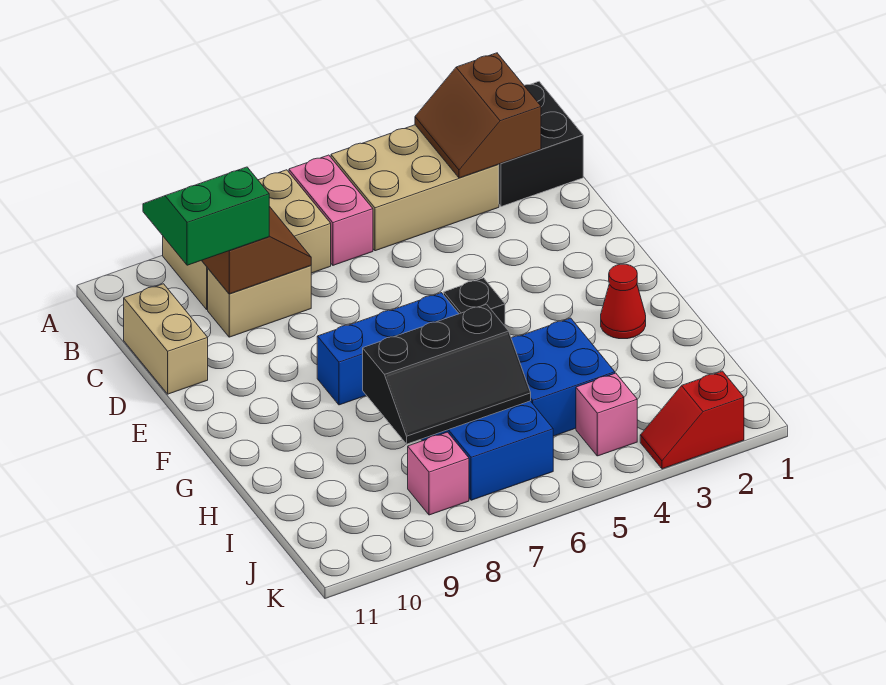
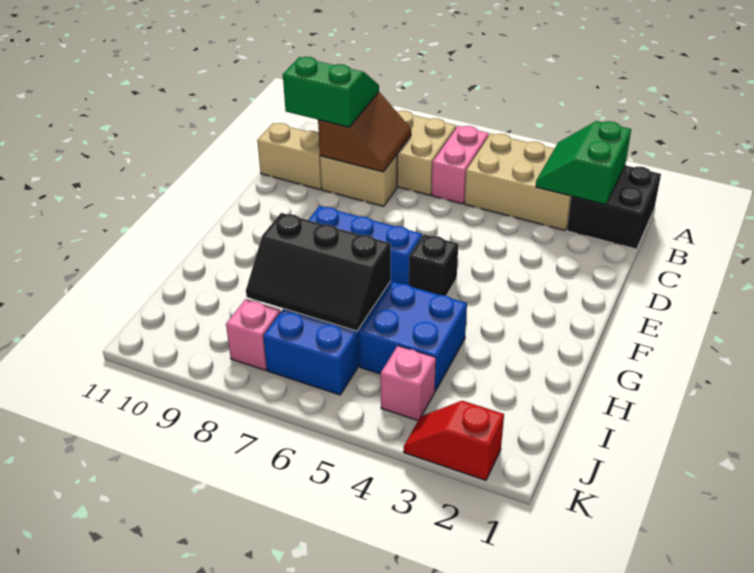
brown slope A2:B3 level 2 top 2 -> green slope A2:B3 level 2 top 2
tan brick C11:D11 level 1 -> tan brick C10:C11 level 1
red cone G2 level 1 -> none

